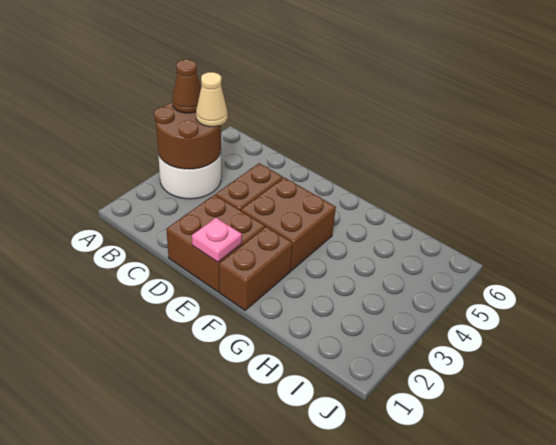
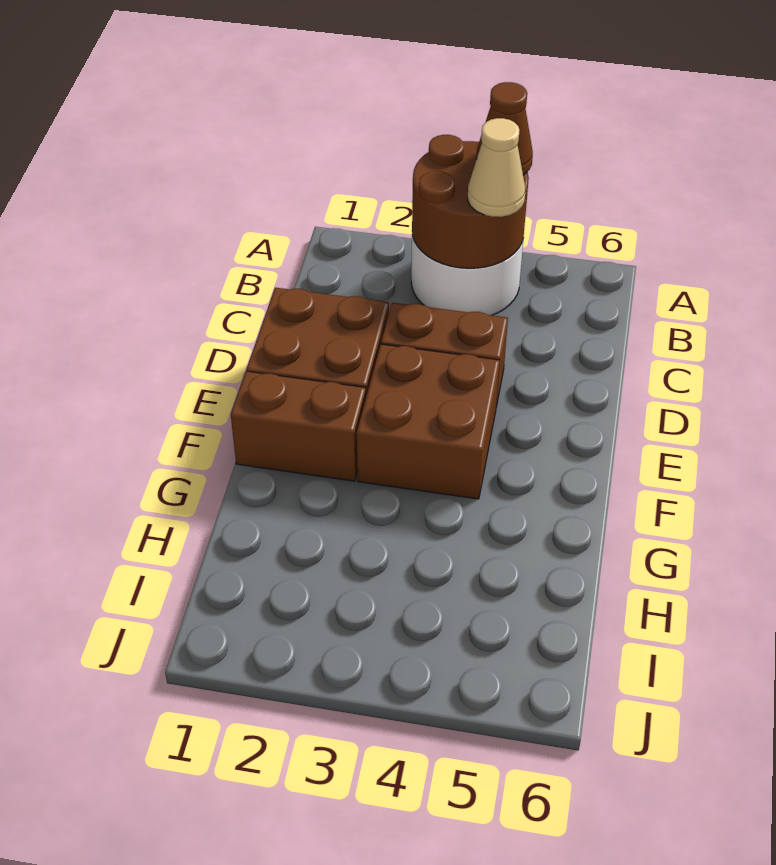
pink plate E1 level 2 -> none

